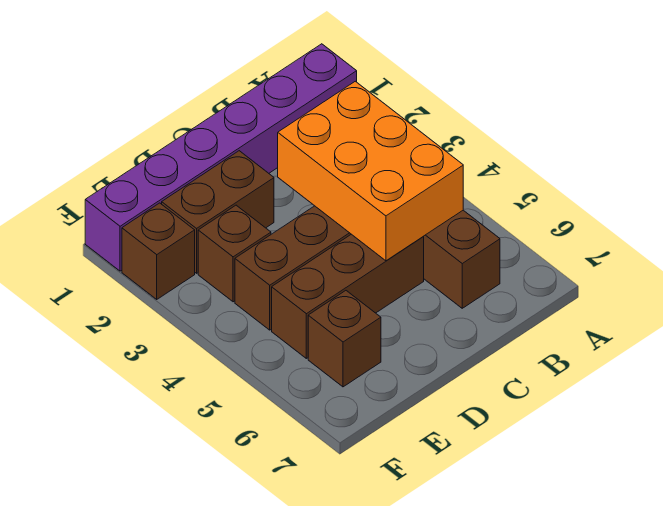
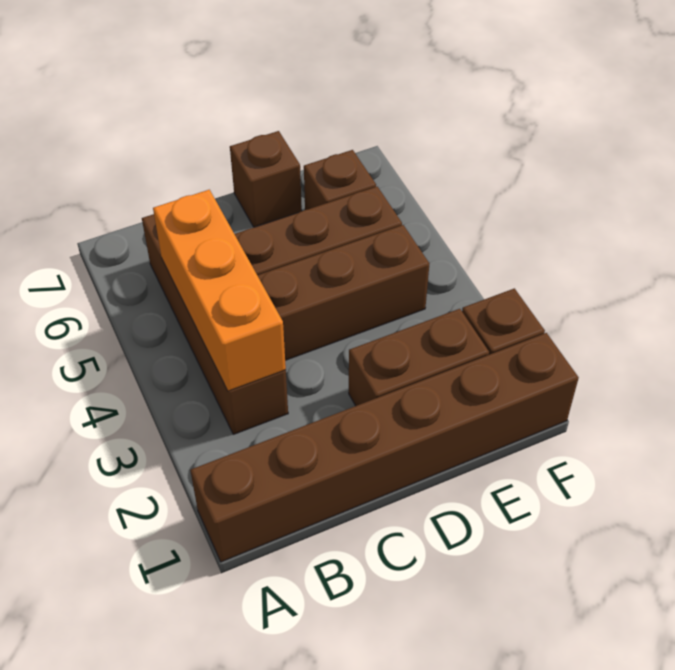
purple brick A1:F1 level 1 -> brown brick A1:F1 level 1
orange brick B3:C5 level 2 -> orange brick B3:B5 level 2
brown brick E3 level 1 -> brown brick D7 level 1

